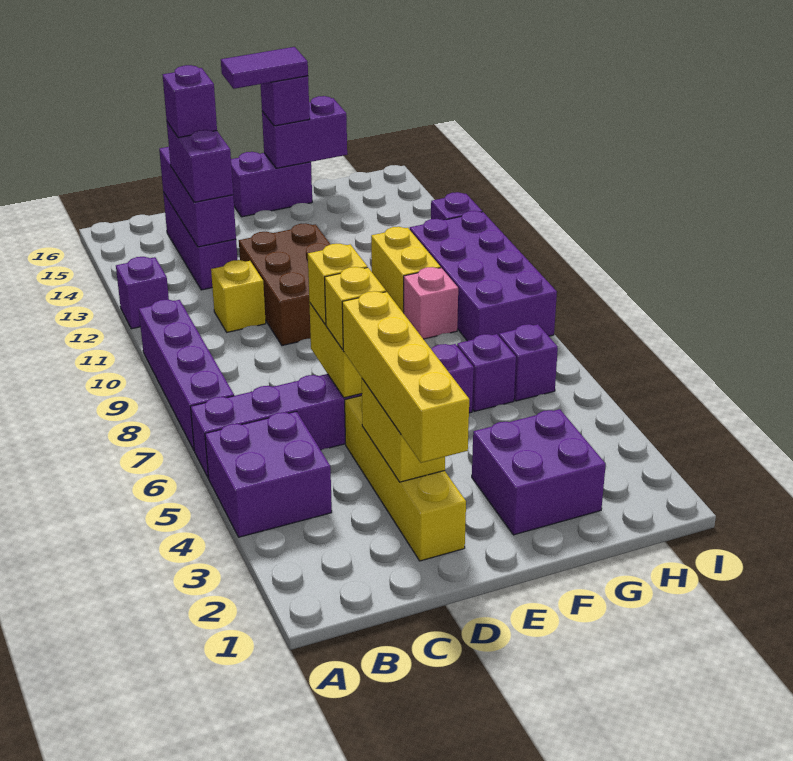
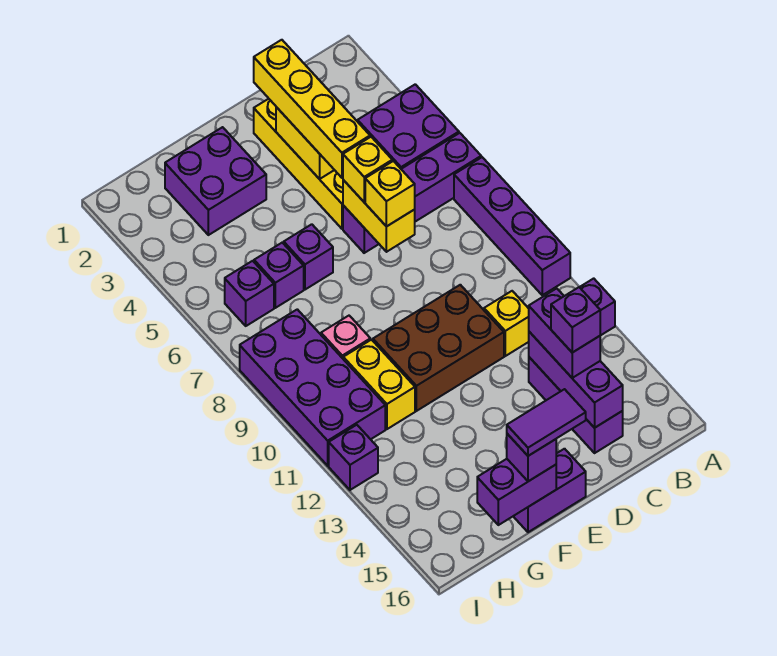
brown brick D10:E12 level 1 -> brown brick D10:F11 level 1

